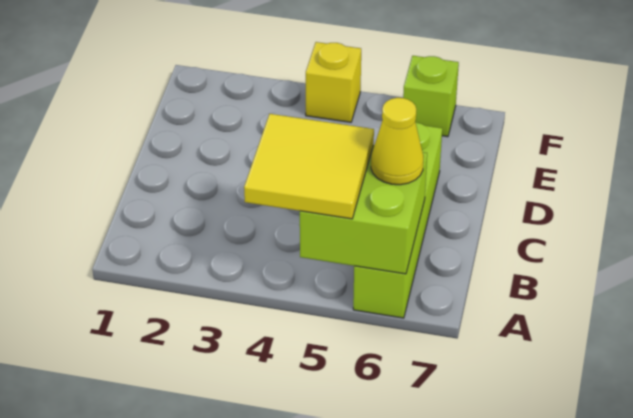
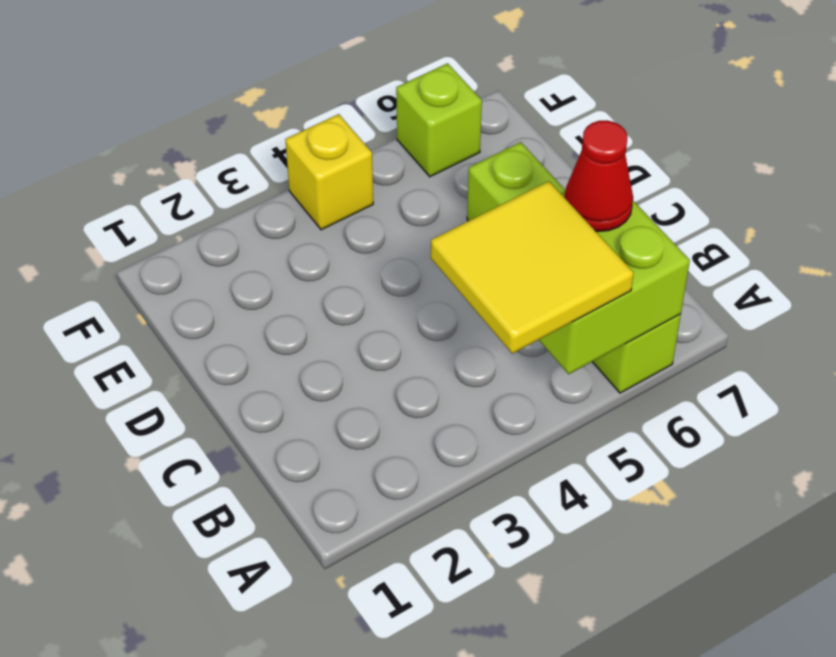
yellow cone B6 level 3 -> red cone B6 level 3

